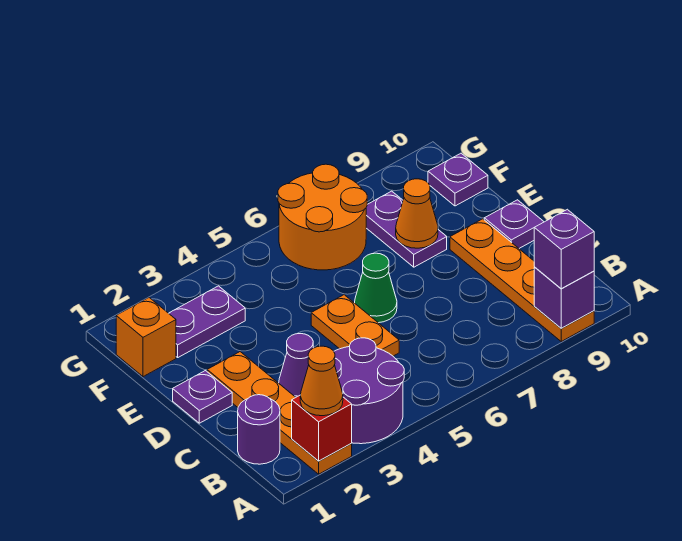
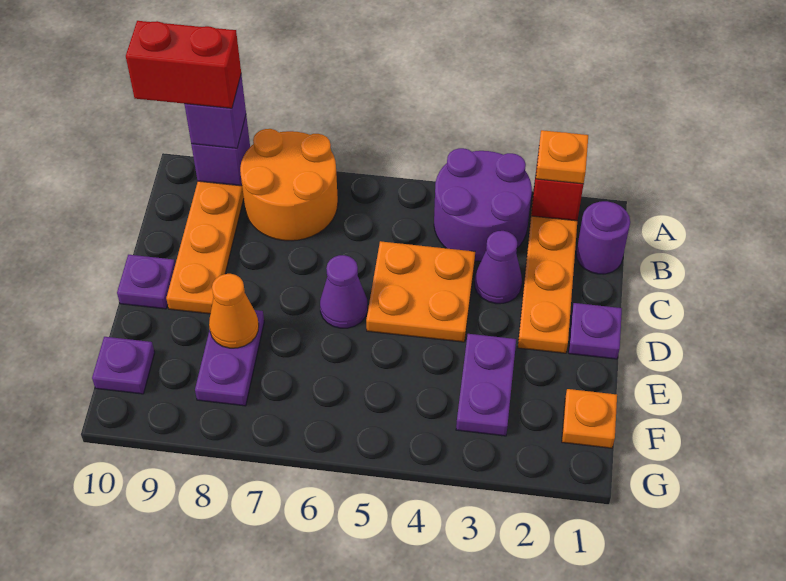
orange cone A2 level 3 -> orange plate A2 level 3
none -> red brick A9:A10 level 4
orange plate C5:D5 level 1 -> orange plate C4:D5 level 1
green cone D6 level 1 -> purple cone D6 level 1
orange brick F1 level 1 -> orange plate F1 level 1
purple plate F2:F3 level 1 -> purple plate E3:F3 level 1
orange round brick F6:G7 level 1 -> orange round brick A7:B8 level 1

